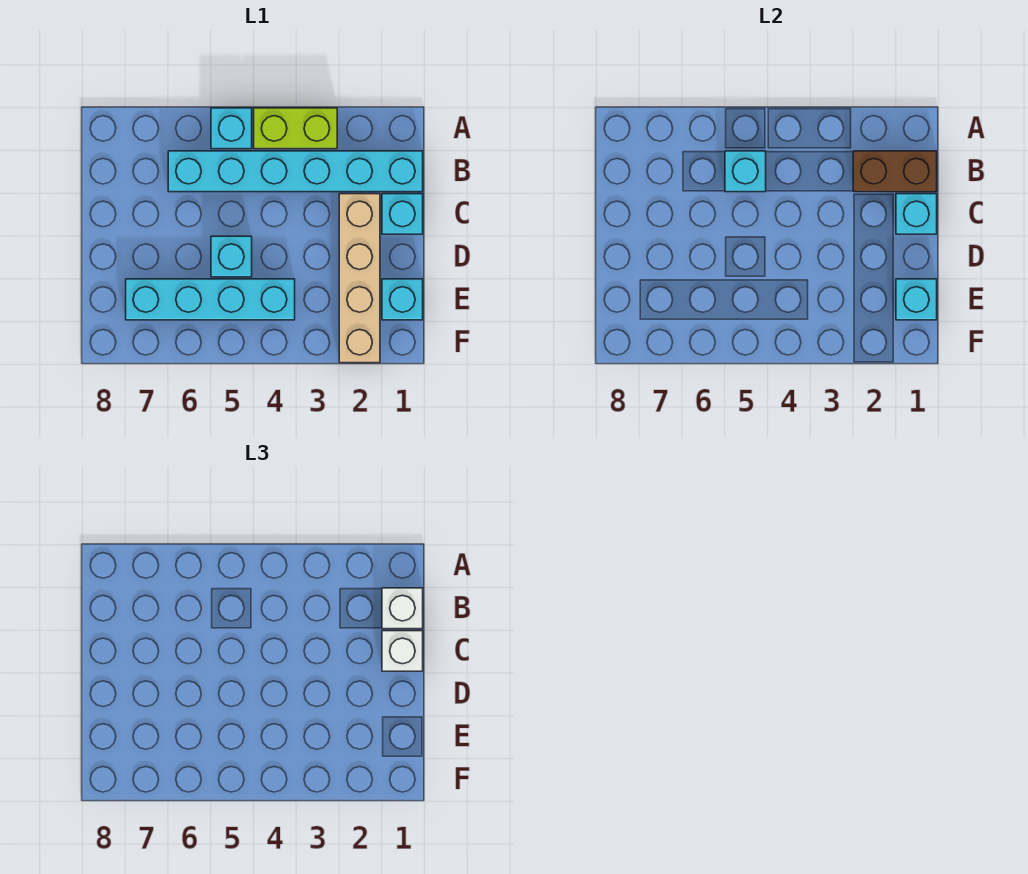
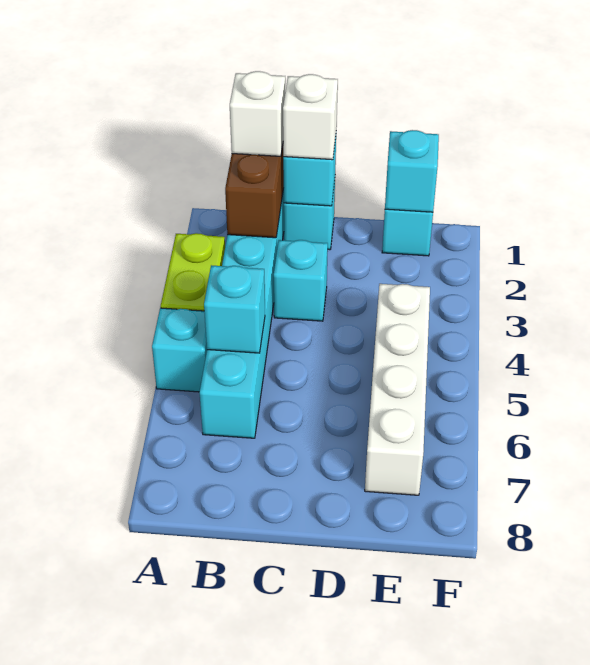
tan brick C2:F2 level 1 -> none
cyan brick D5 level 1 -> cyan brick C3 level 1
cyan brick E4:E7 level 1 -> white brick E4:E7 level 1

